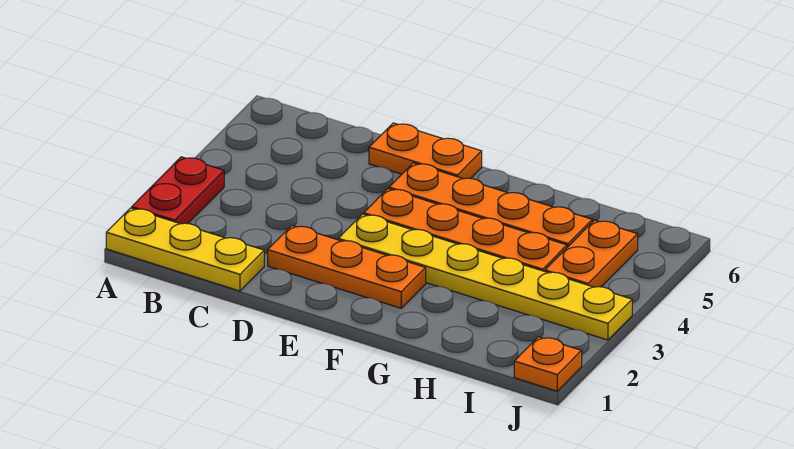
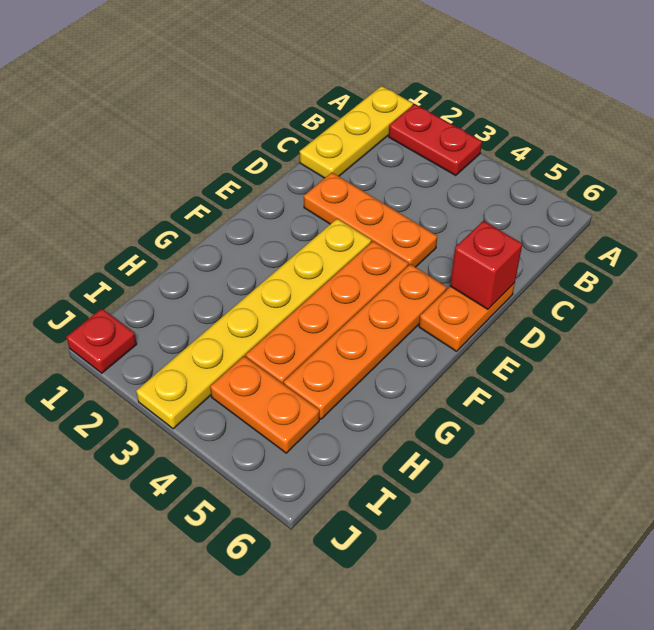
orange plate D2:F2 level 1 -> orange plate D2:D4 level 1
none -> red brick D6 level 2
orange plate J1 level 1 -> red plate J1 level 1

